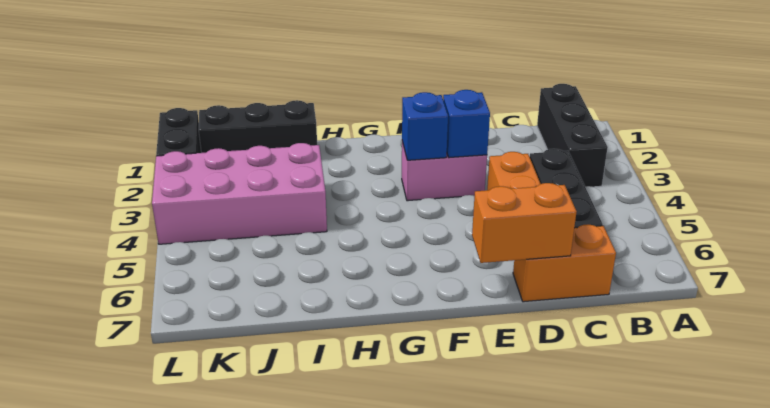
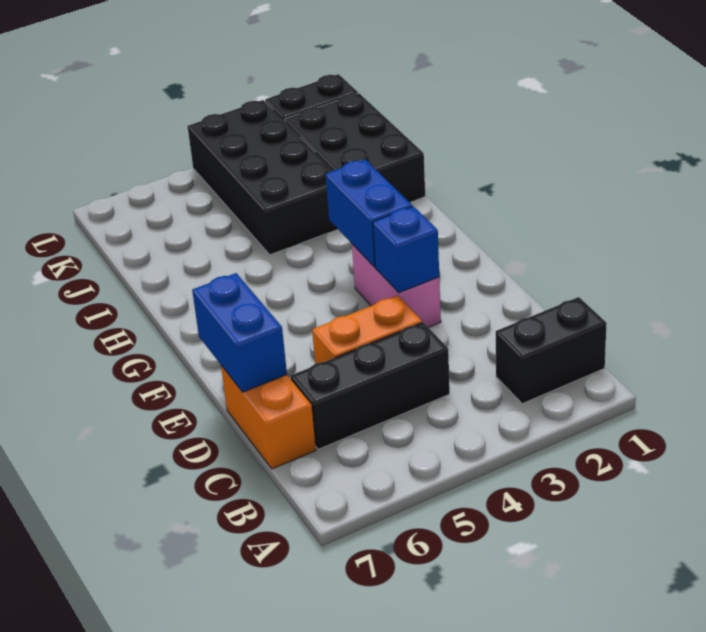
black brick B1:B3 level 1 -> black brick B1:B2 level 1
orange brick D7:E7 level 2 -> blue brick D7:E7 level 2
blue brick F3 level 2 -> blue brick F3:G3 level 2
black brick I1:K1 level 1 -> black brick I1:K2 level 1
pink brick I3:L4 level 1 -> black brick I3:L4 level 1

